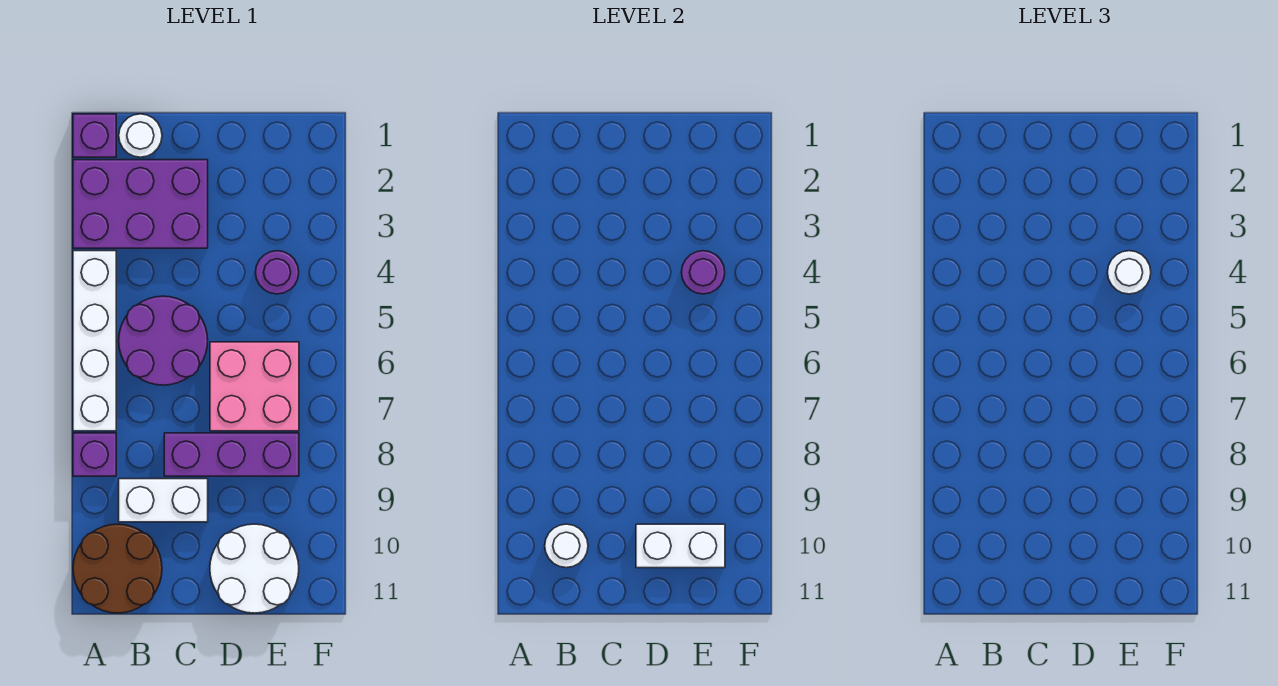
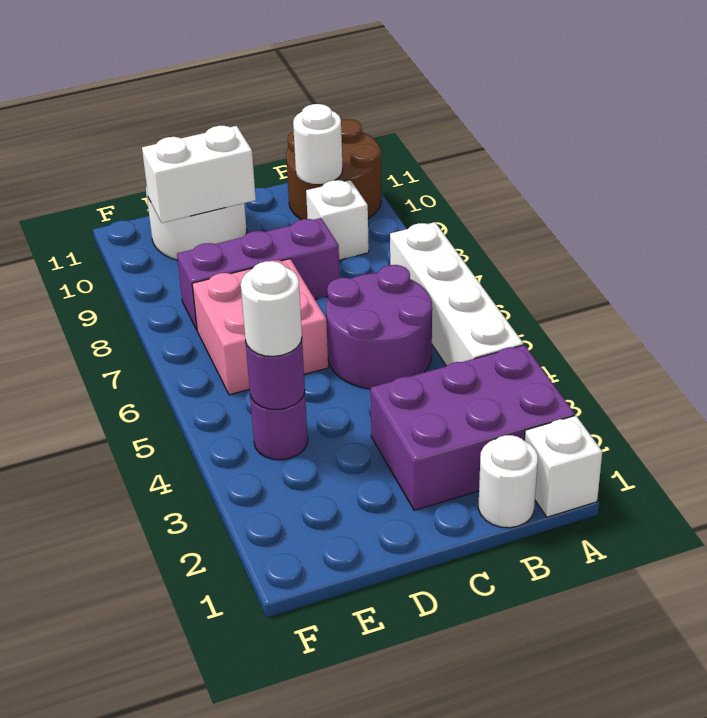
purple brick A1 level 1 -> white brick A1 level 1
purple brick A8 level 1 -> none
white brick B9:C9 level 1 -> white brick B9 level 1

